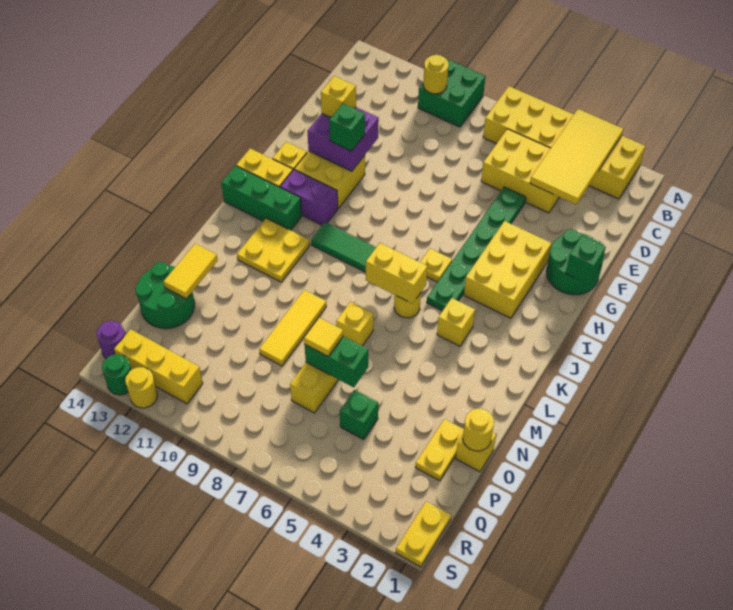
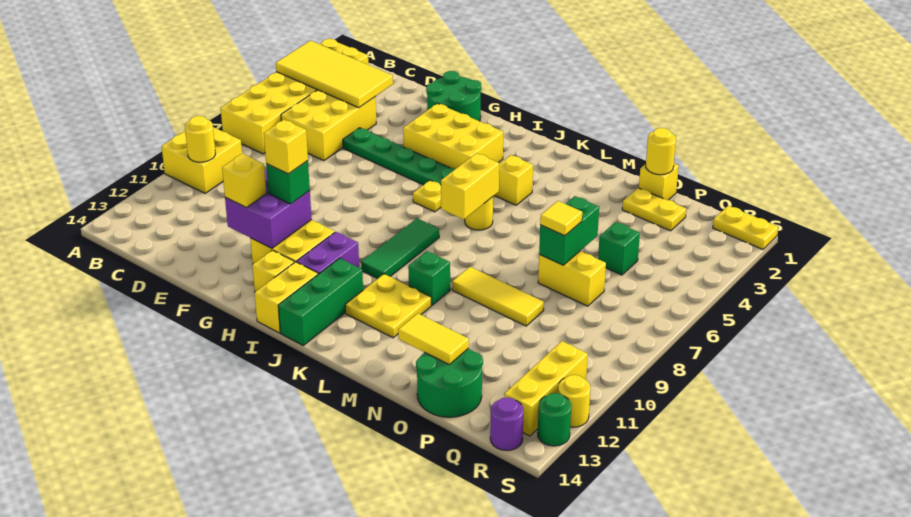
green brick A9:B10 level 1 -> yellow brick A9:B10 level 1
green brick G1 level 2 -> green brick L10 level 1
yellow brick M7 level 1 -> yellow brick G11 level 4

